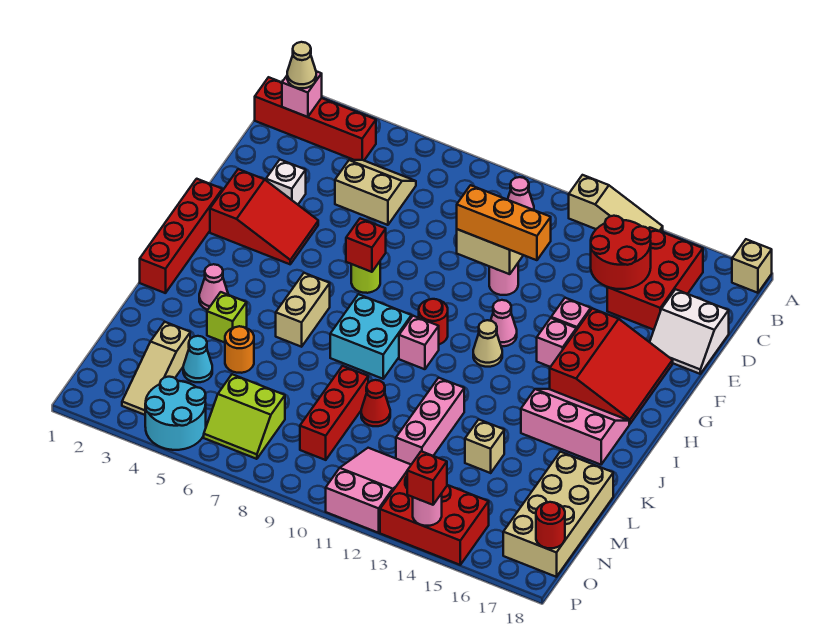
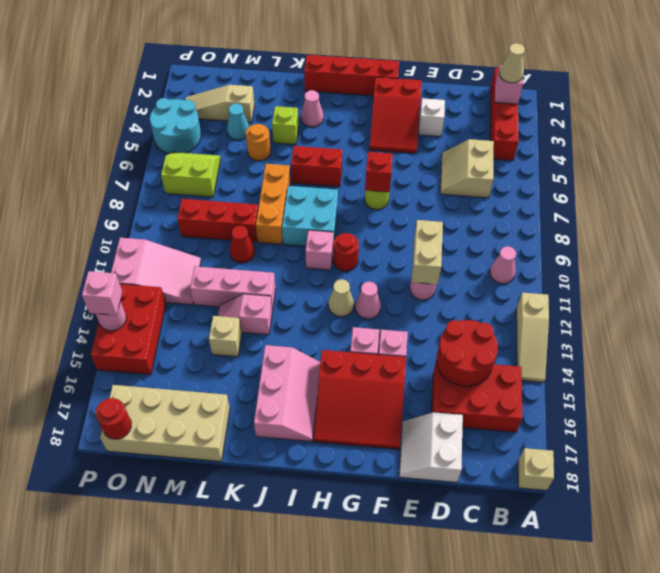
tan slope C5:D6 level 1 top D -> tan slope C5:D6 level 1 top C
orange brick E10:E12 level 3 -> orange brick K7:K9 level 1
tan brick I6:J6 level 1 -> red brick I6:J6 level 1
none -> pink slope K13:L13 level 1 top K
lime slope N6:O7 level 1 top N -> lime slope N6:O7 level 1 top 7
red brick P14 level 3 -> pink brick P14 level 3

